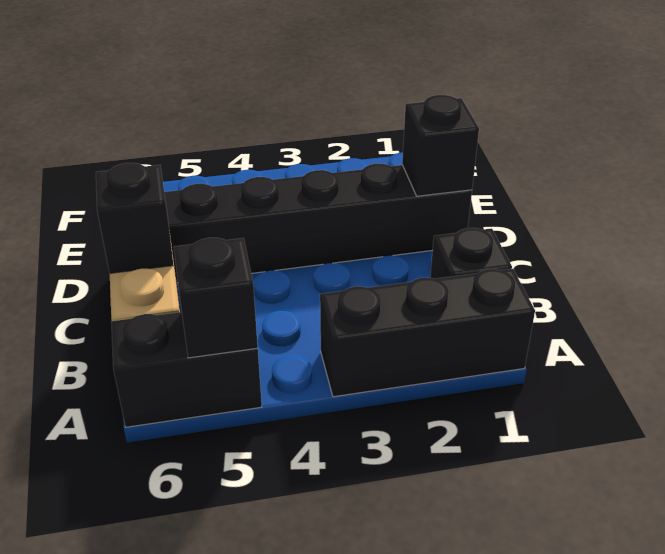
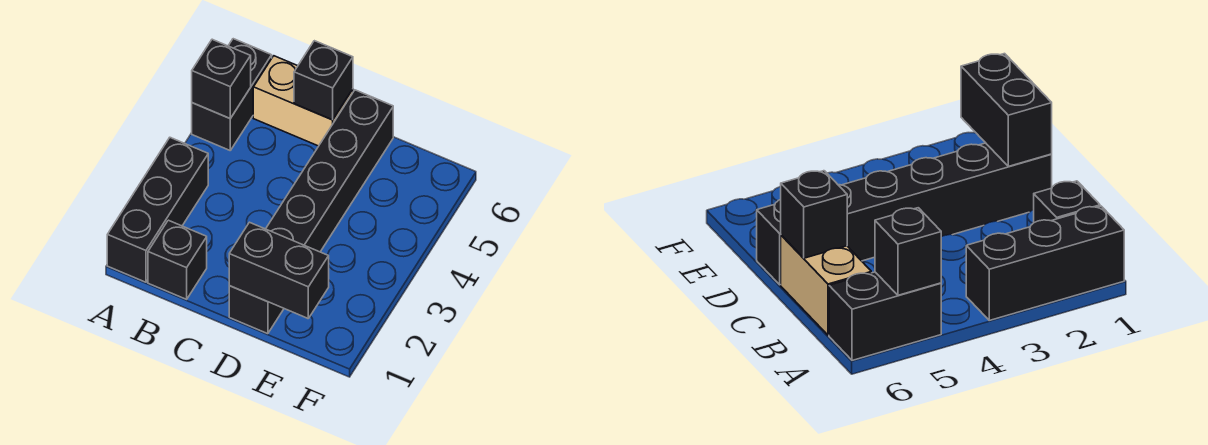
black brick D1 level 2 -> black brick D1:E1 level 2

